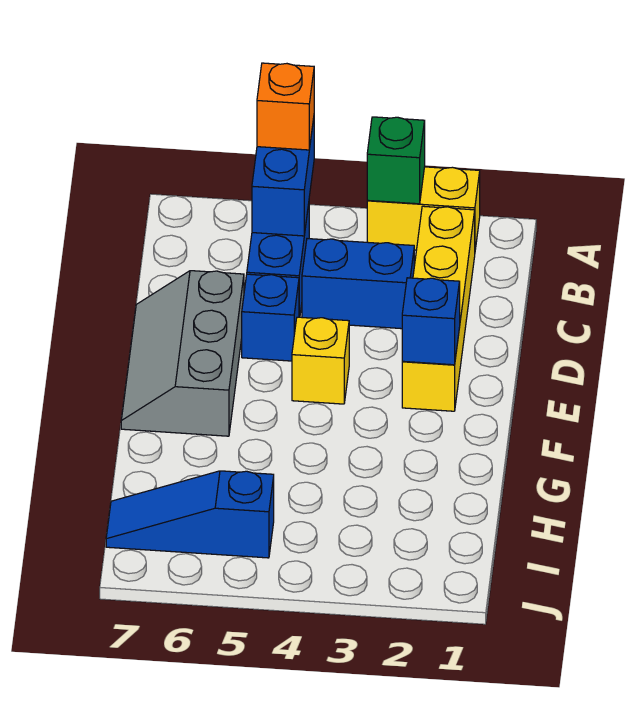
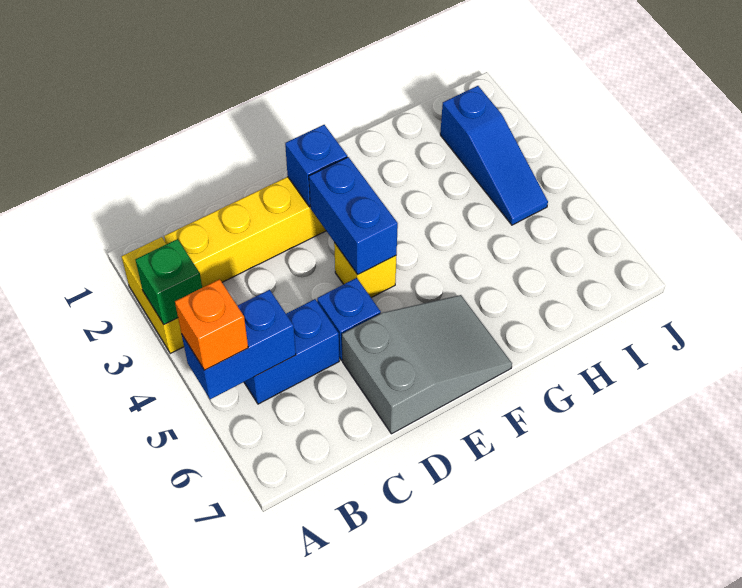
blue brick C3:C4 level 1 -> blue brick E3:E4 level 2
grey slope D6:F7 level 1 top 6 -> grey slope D6:F7 level 1 top D
blue slope I5:I7 level 1 top 5 -> blue slope I2:I4 level 1 top 2

